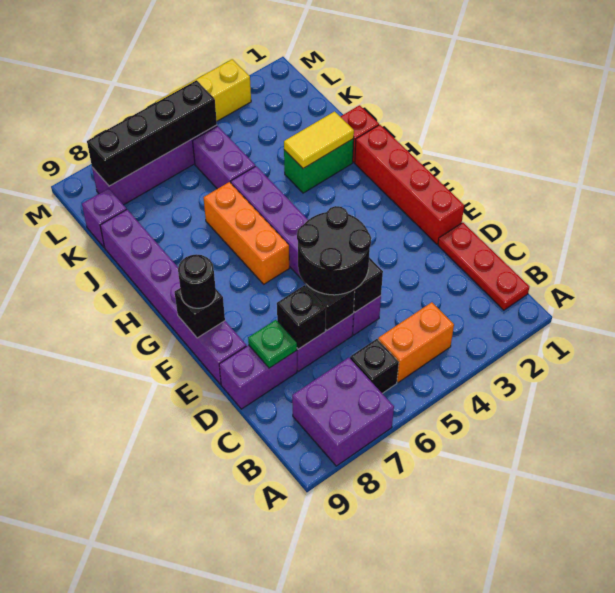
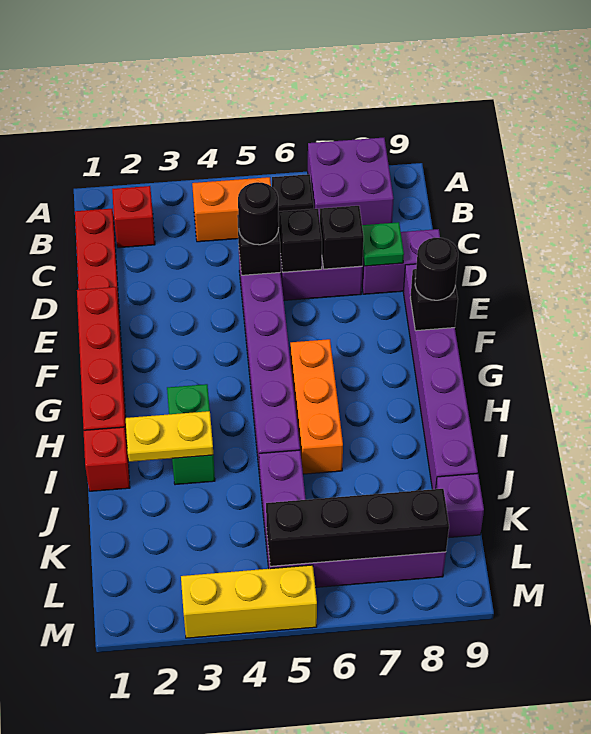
none -> red brick B2 level 1
black round brick D5:E6 level 3 -> black round brick D5 level 3
green brick I2:I3 level 1 -> green brick H3:I3 level 1
yellow tile I2:I3 level 2 -> yellow plate I2:I3 level 2

